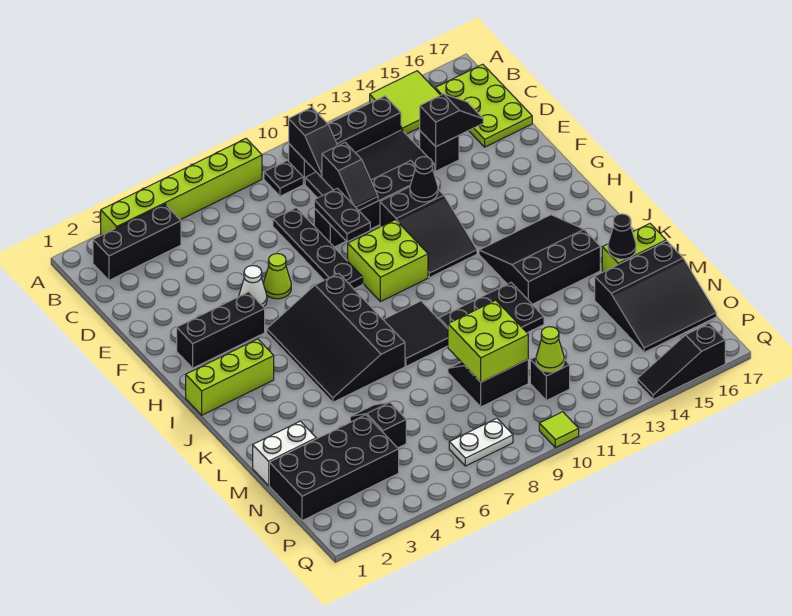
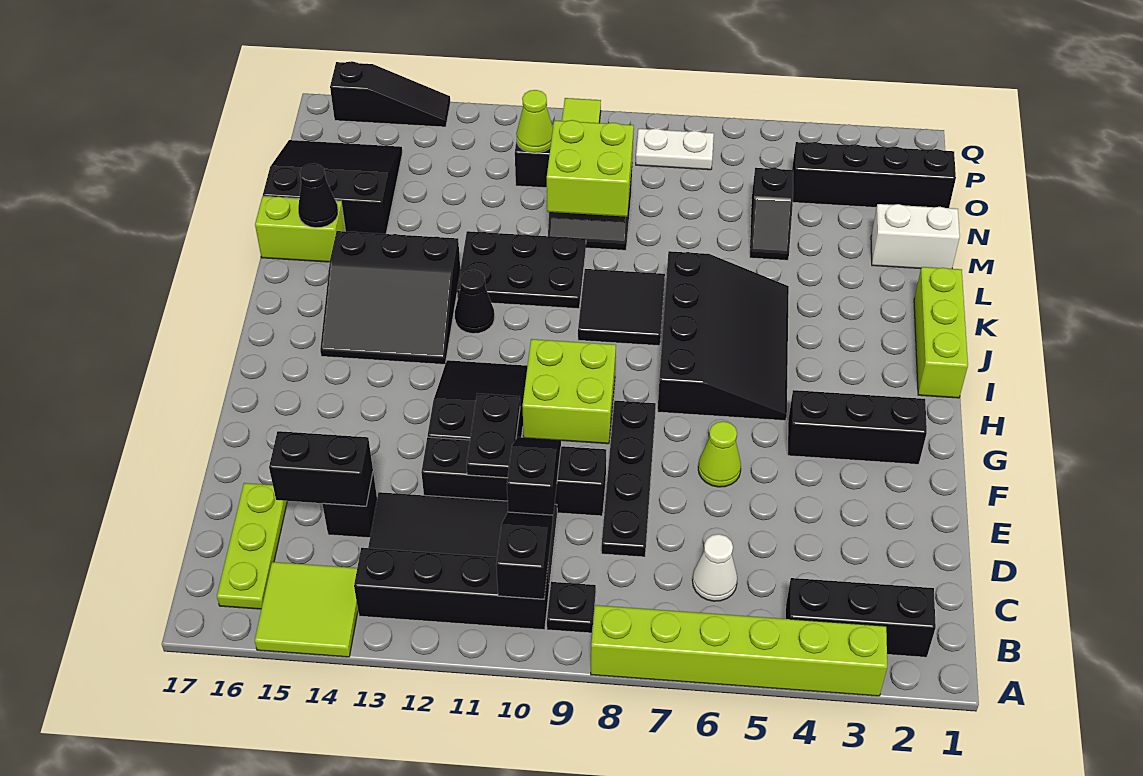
lime plate B16:D17 level 1 -> lime plate B16:D16 level 1
black slope D14:D15 level 2 top 14 -> black brick D14:D15 level 2
black plate E9:F9 level 2 -> black plate E11:F11 level 2
white cone F5 level 1 -> white cone C6 level 1
black cone F12 level 2 -> black cone J12 level 1
lime brick I1:I3 level 1 -> lime brick I1:K1 level 1
black brick N1:O4 level 1 -> black brick O1:O4 level 1

